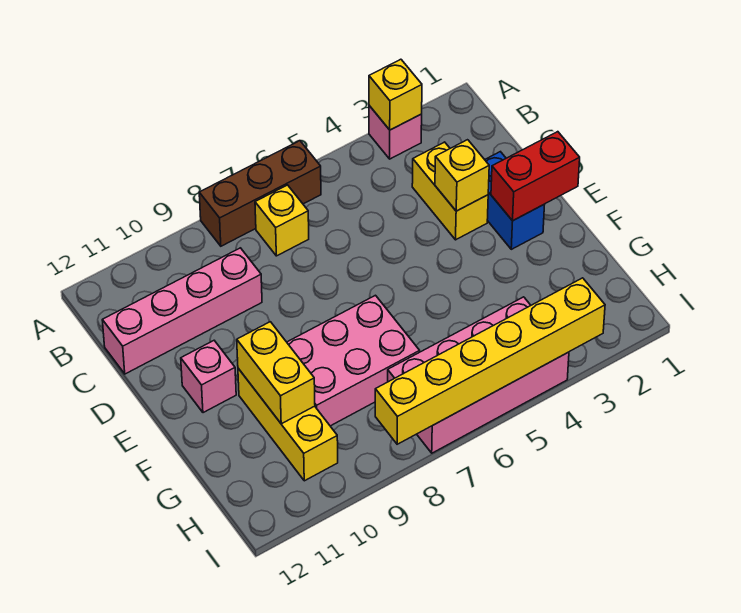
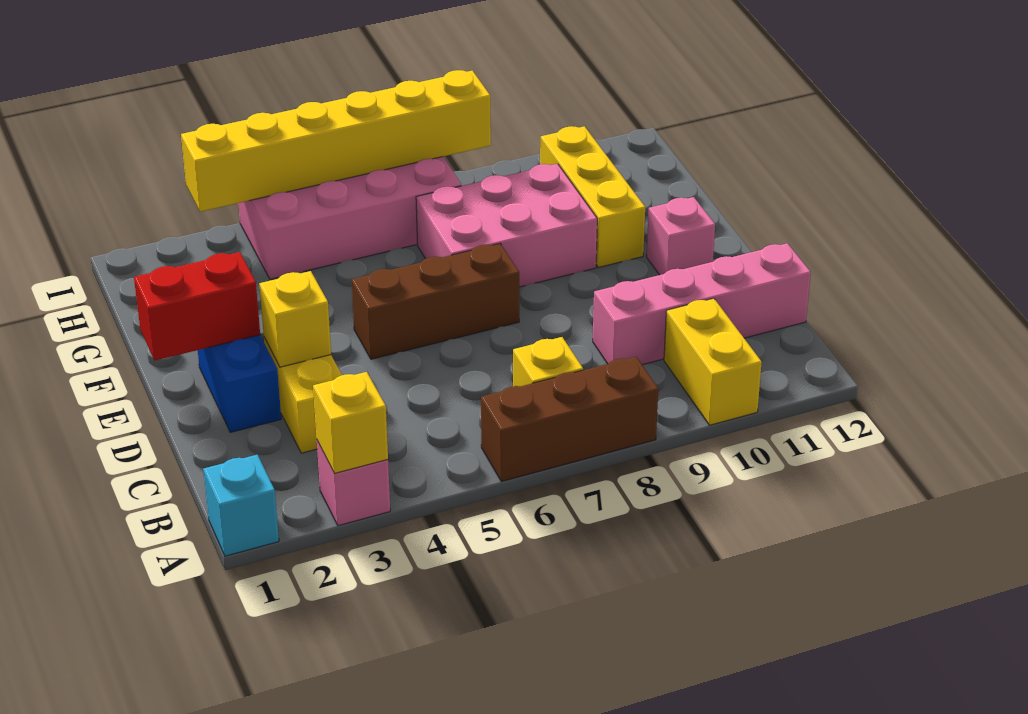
none -> cyan brick A1 level 1
none -> brown brick E5:E7 level 1
yellow brick F10:G10 level 2 -> yellow brick A10:B10 level 1

